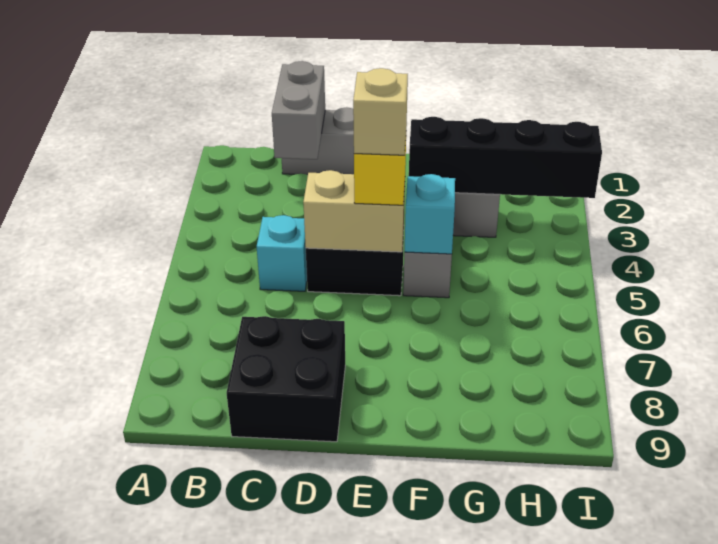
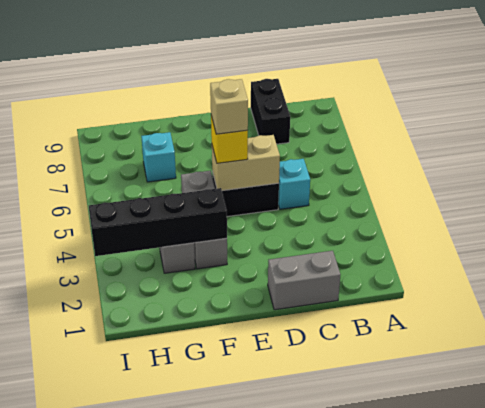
grey brick C1:C2 level 2 -> none
black brick C8:D9 level 1 -> black brick C8:C9 level 1
cyan brick F5 level 2 -> cyan brick G7 level 1

